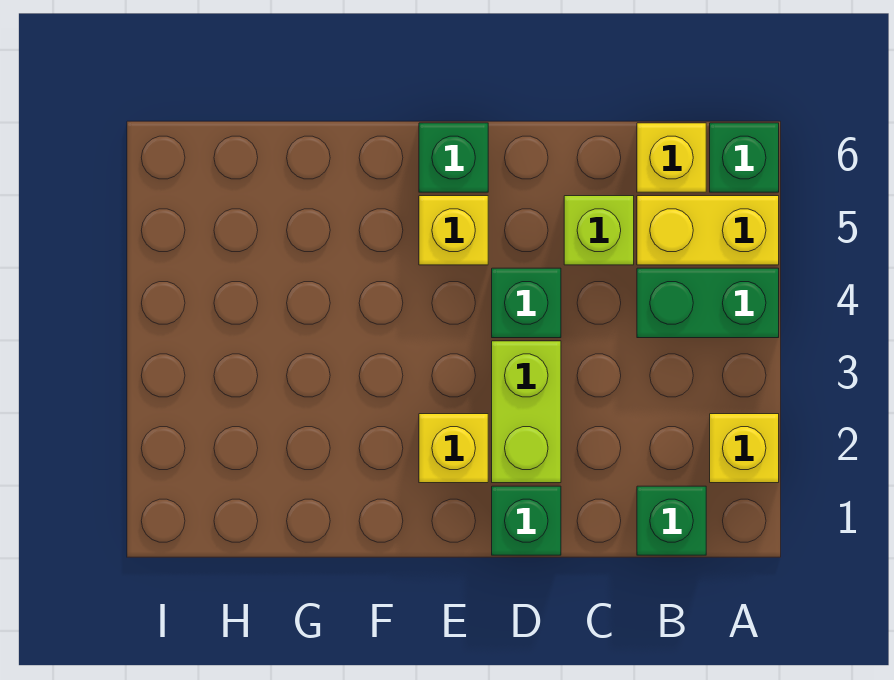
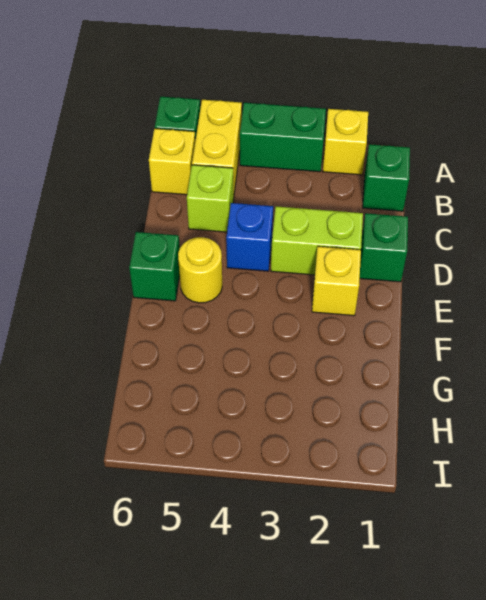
green brick A4:B4 level 1 -> green brick A3:A4 level 1
green brick D4 level 1 -> blue brick D4 level 1
yellow brick E5 level 1 -> yellow round brick E5 level 1

